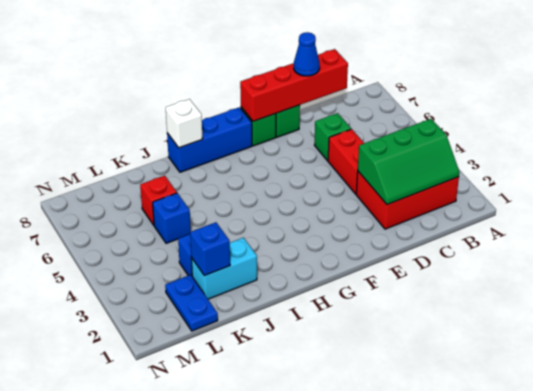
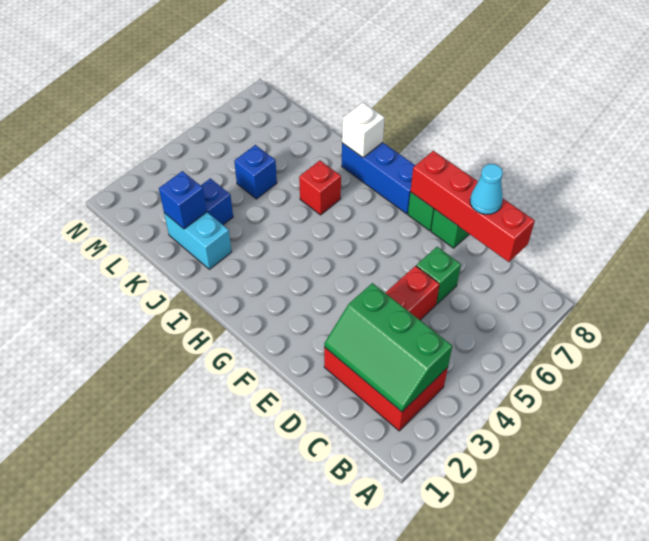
blue cone D8 level 3 -> cyan cone D8 level 3
red brick K6 level 1 -> red brick I6 level 1
blue plate L1:L2 level 1 -> none

